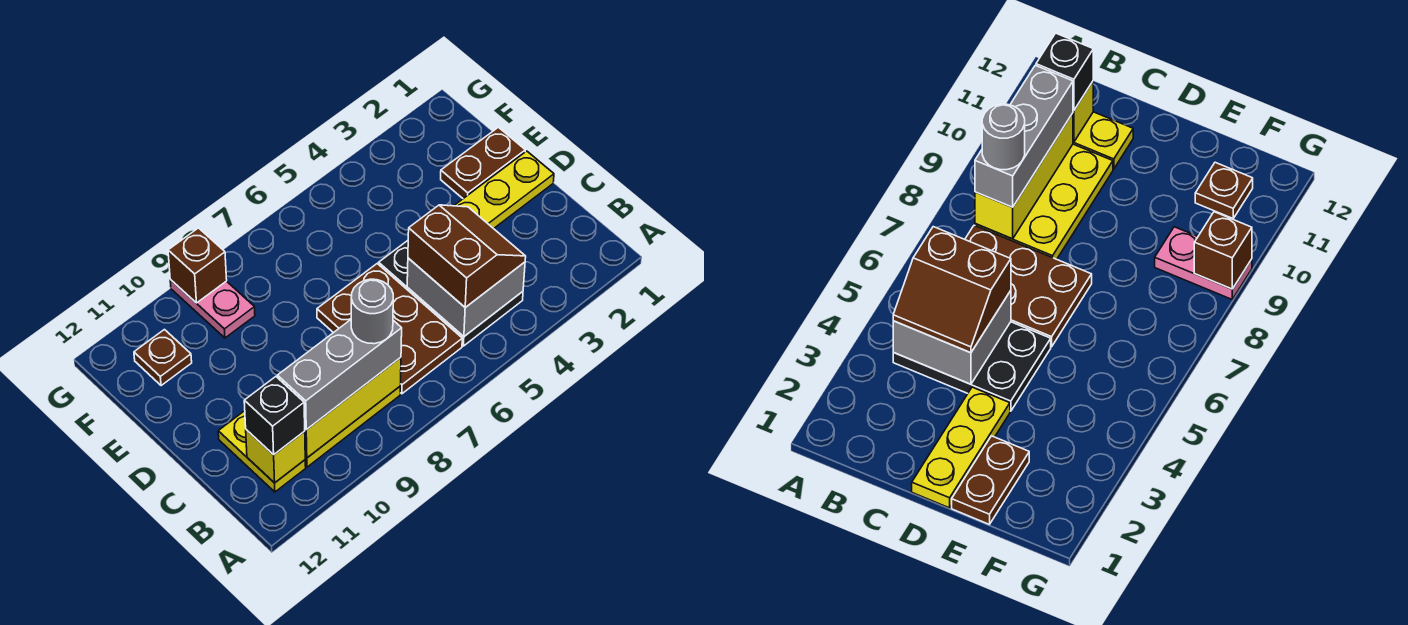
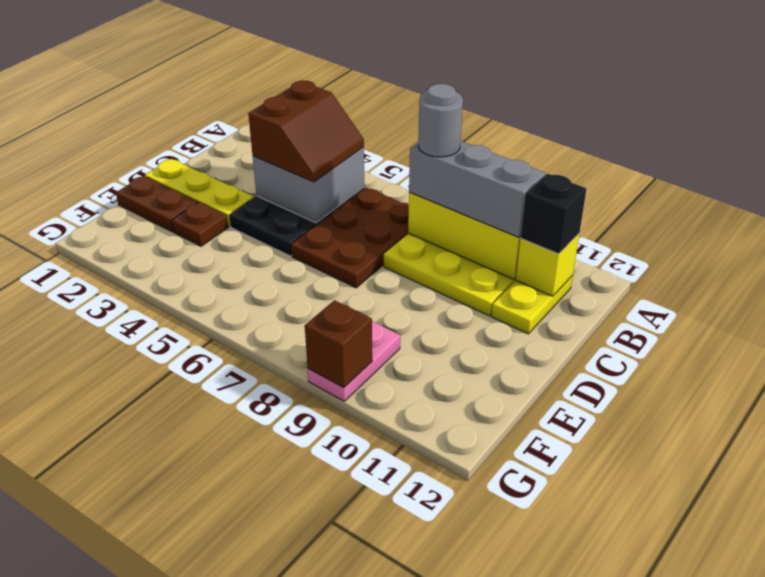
brown slope B4:C5 level 3 top 5 -> brown slope B4:C5 level 3 top 4
brown plate F11 level 1 -> brown plate E3 level 1

